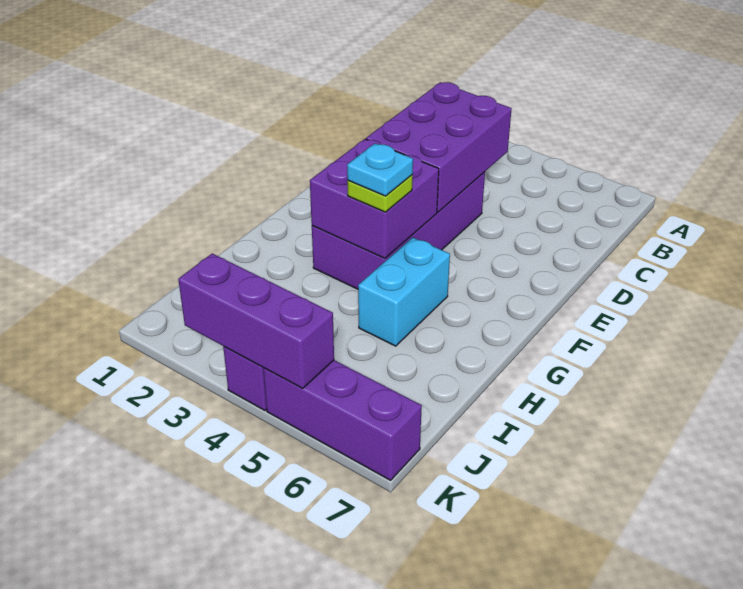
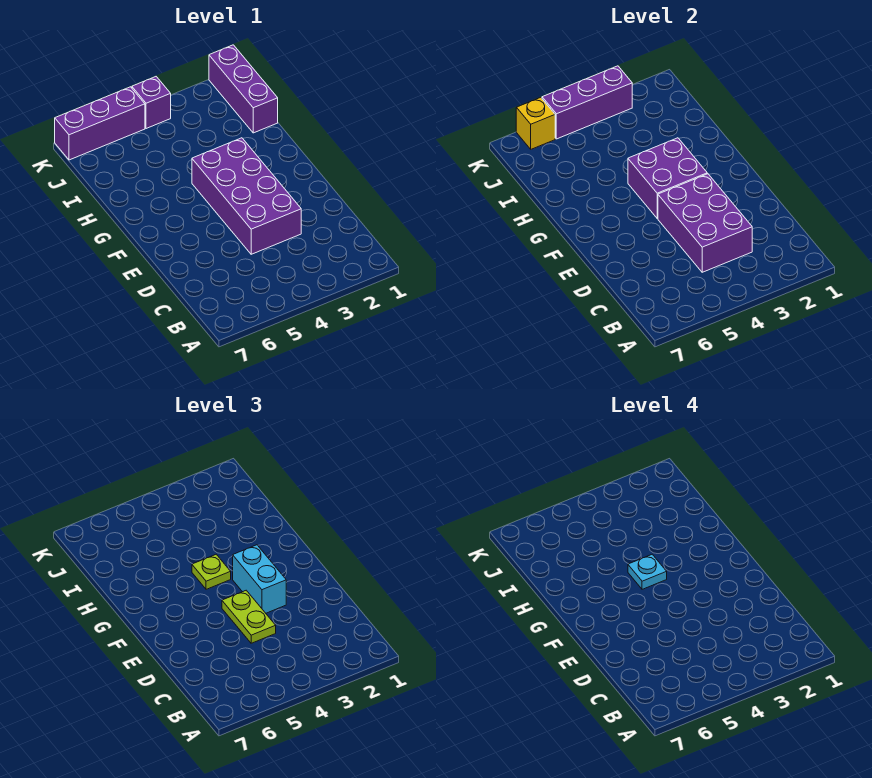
none -> lime plate D4:E4 level 3
cyan brick G5:H5 level 1 -> cyan brick E3:F3 level 3
none -> purple brick I1:K1 level 1
none -> yellow brick K6 level 2

